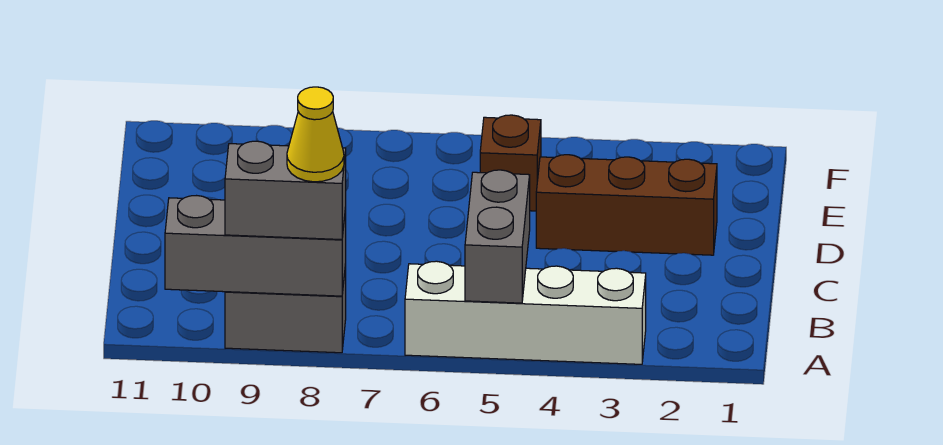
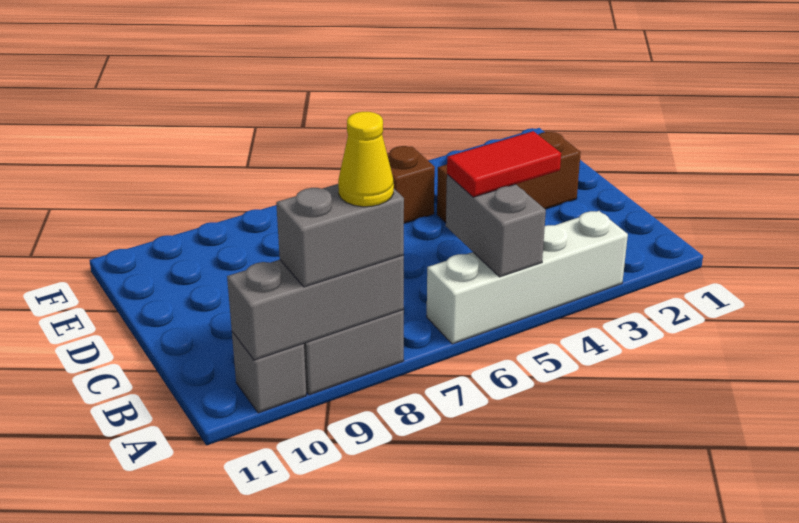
none -> grey brick A10 level 1
none -> red tile B4:B5 level 3

